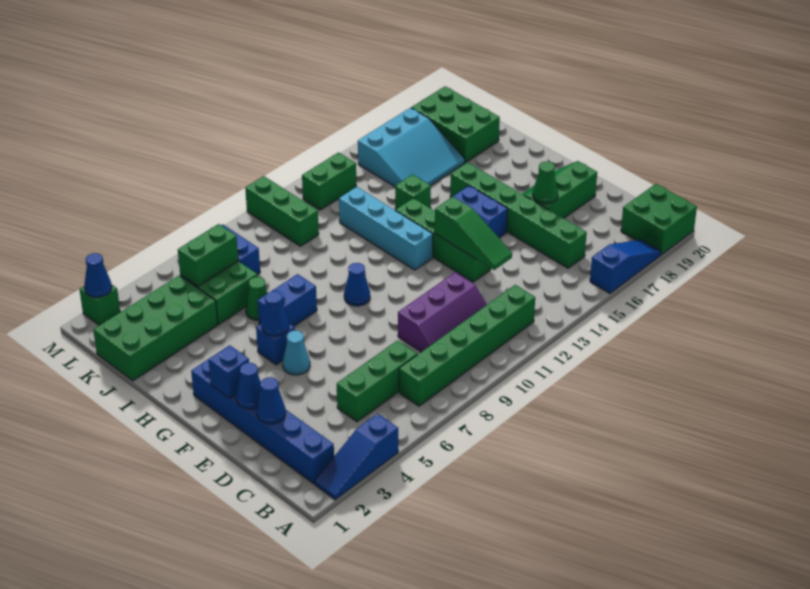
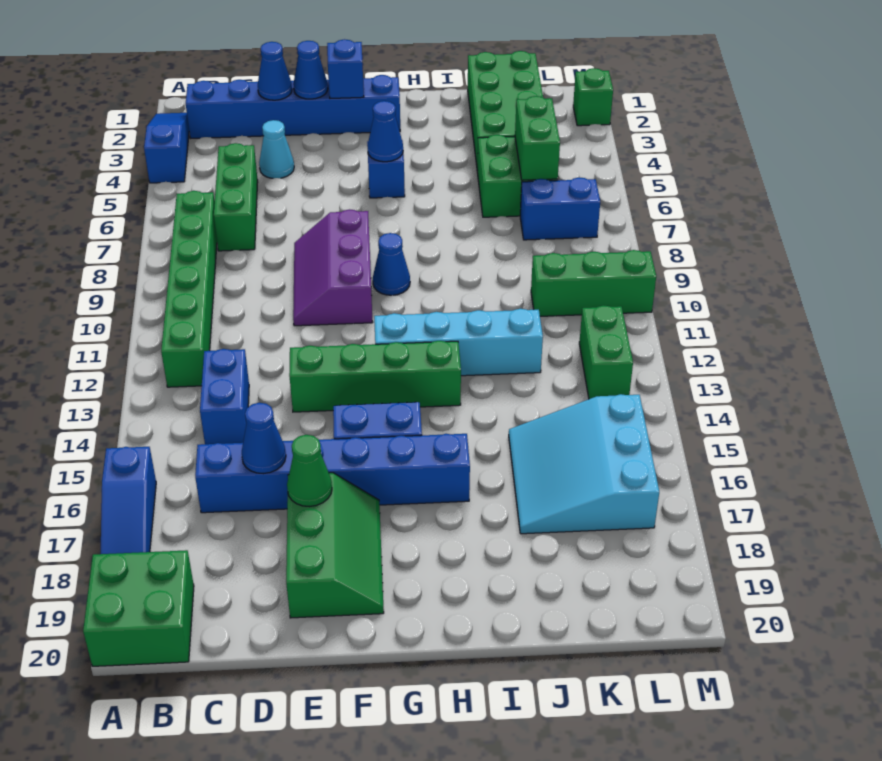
purple slope C9:D11 level 1 top D -> purple slope E8:F10 level 1 top F
green brick C16:H16 level 1 -> blue brick C16:H16 level 1
green slope D13:F13 level 2 top F -> none
cyan cone F5 level 1 -> cyan cone D4 level 1
blue brick H6:H7 level 1 -> blue brick C13:C14 level 1
green cone I6 level 1 -> none
green brick I14 level 1 -> none
green brick J18:L19 level 1 -> none
blue cone M2 level 2 -> blue cone D16 level 2

